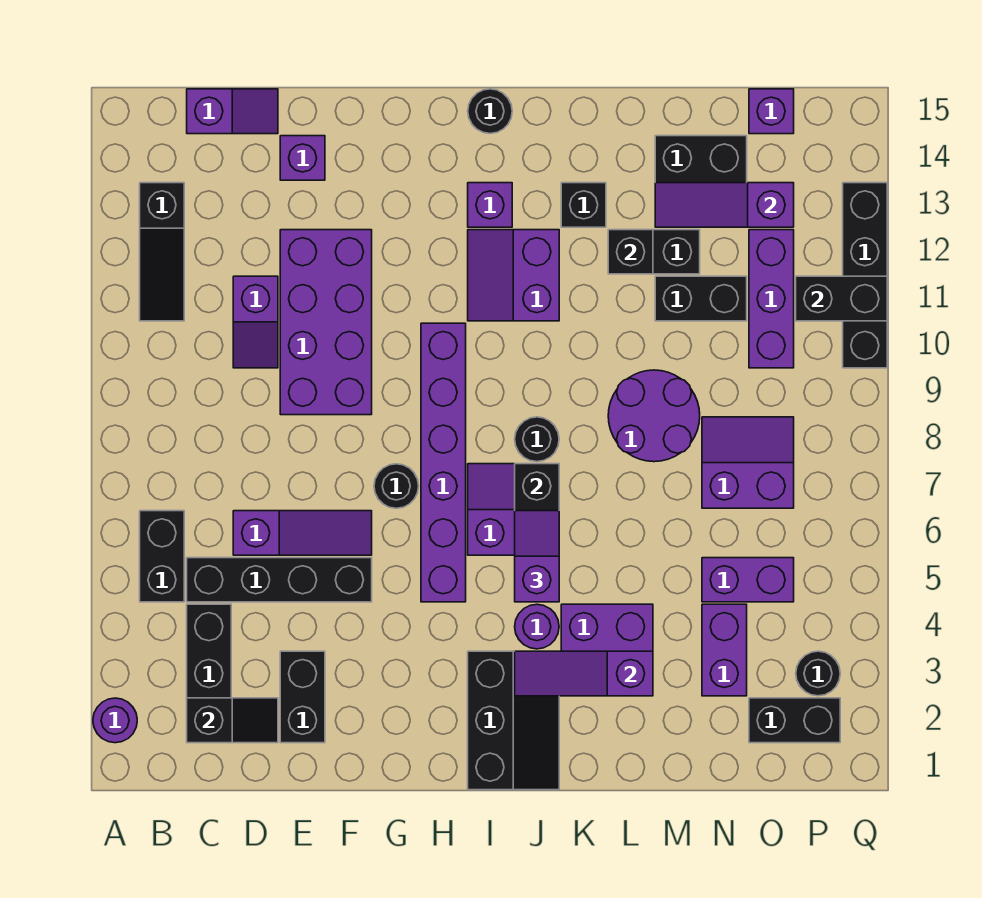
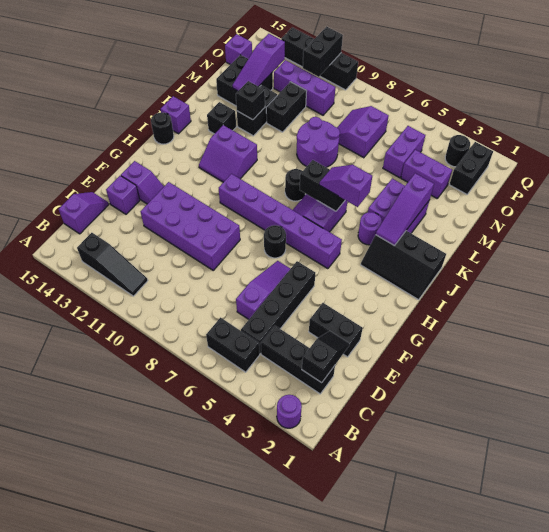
purple slope D10:D11 level 1 top 11 -> purple slope F13:F14 level 1 top 14
black slope I1:J3 level 1 top I -> black slope I1:J3 level 1 top J
purple brick I13 level 1 -> purple brick J15 level 1

